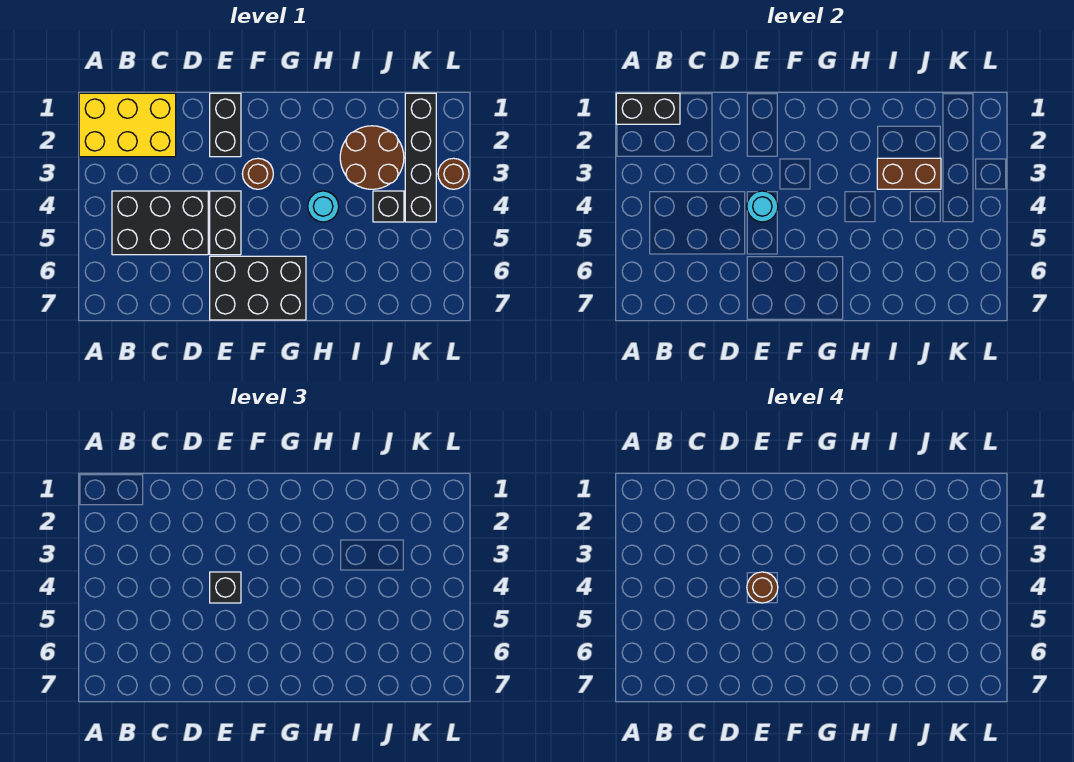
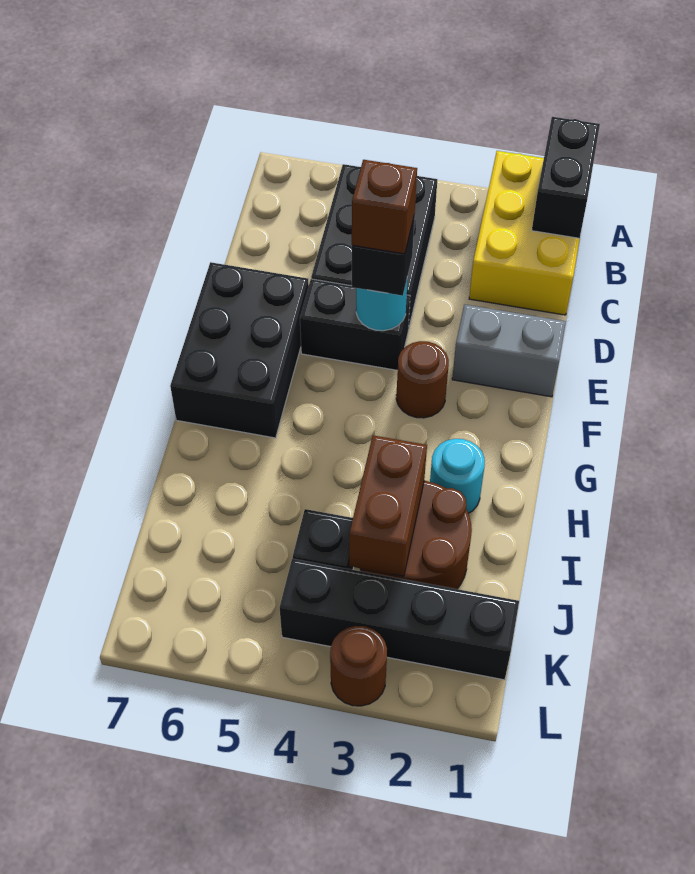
black brick E1:E2 level 1 -> grey brick E1:E2 level 1
brown round brick E4 level 4 -> brown brick E4 level 4
cyan round brick H4 level 1 -> cyan round brick H2 level 1

